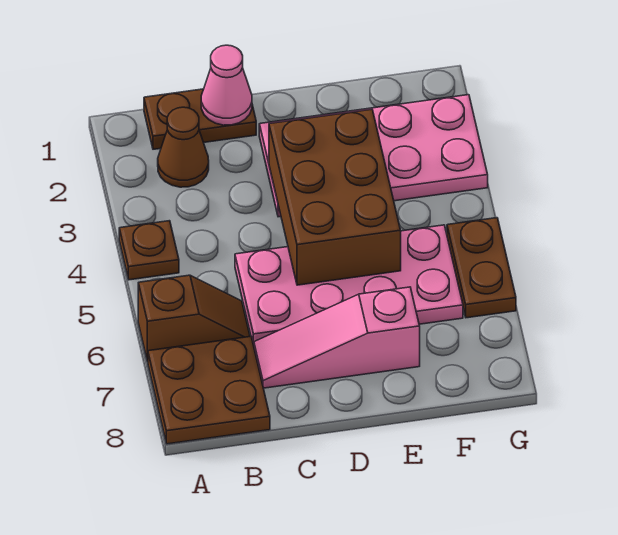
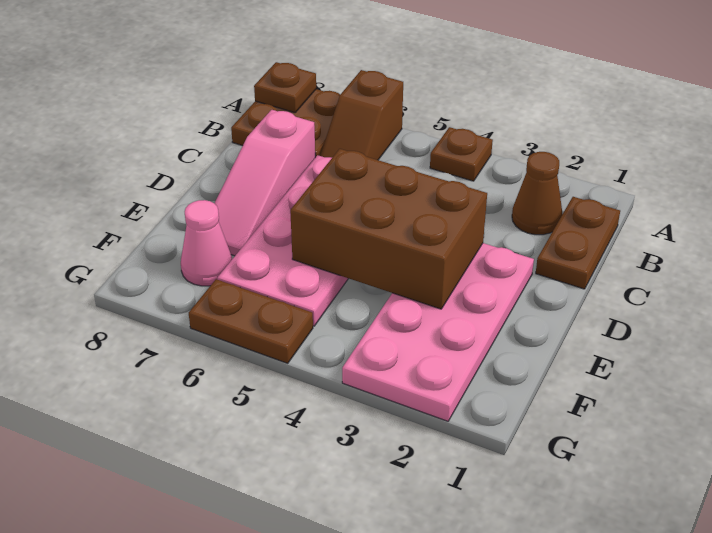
none -> brown plate A8 level 2
pink cone C1 level 2 -> pink cone F7 level 1
pink slope C7:E7 level 1 top E -> pink slope C7:E7 level 1 top C

